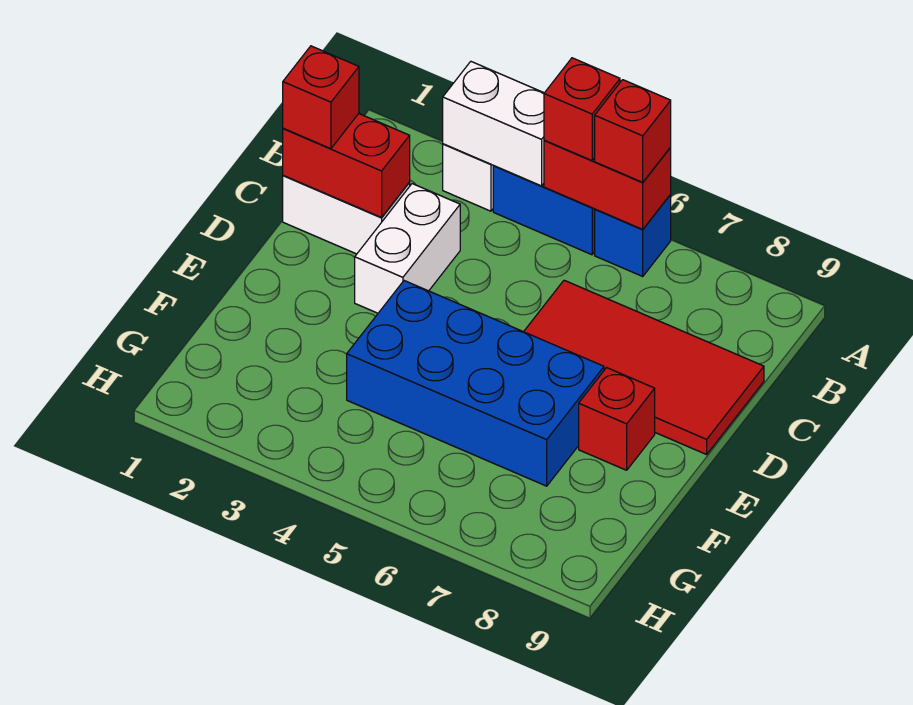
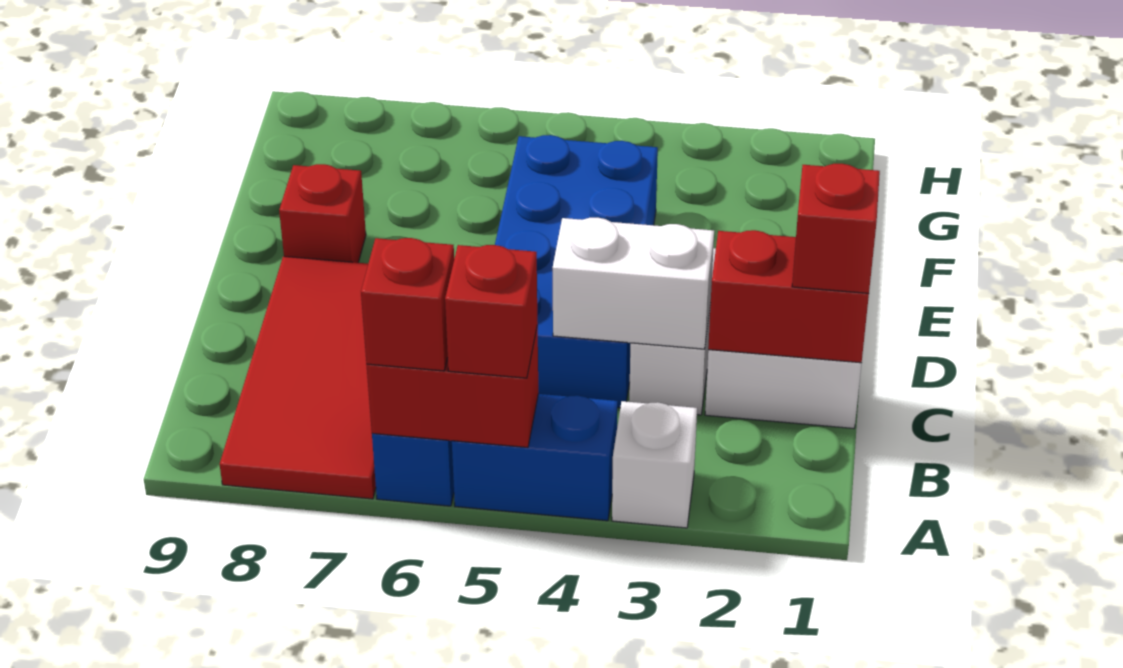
white brick A3:A4 level 2 -> white brick C3:C4 level 2
red tile C6:D9 level 1 -> red tile A7:D8 level 1
blue brick E4:F7 level 1 -> blue brick C4:F5 level 1

